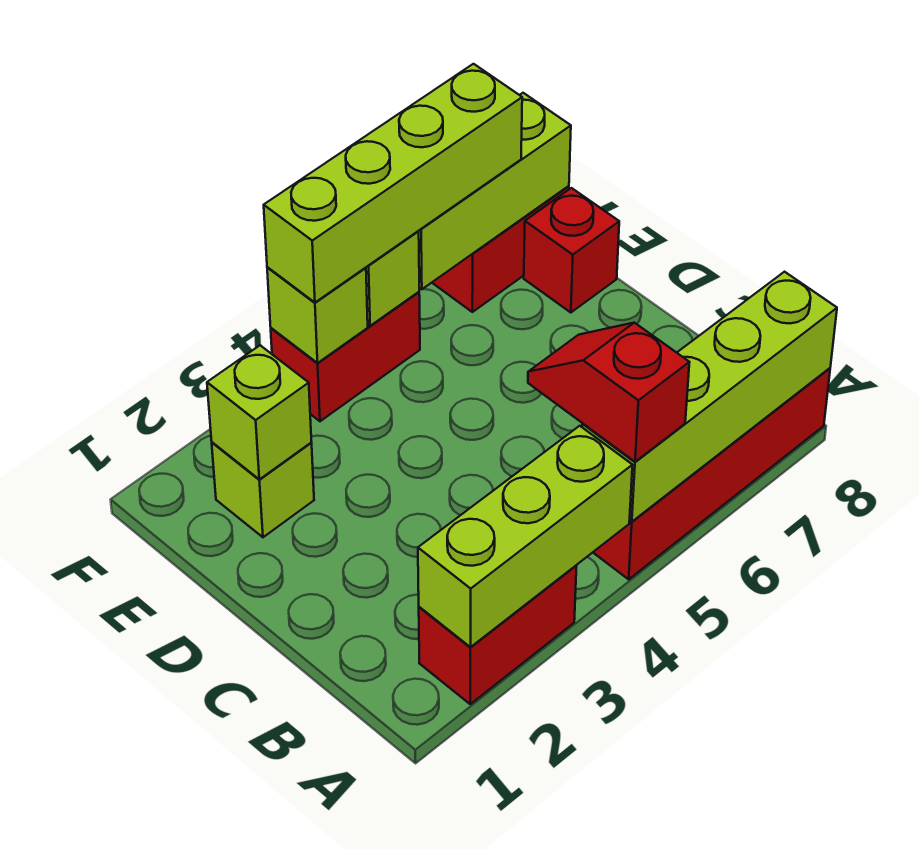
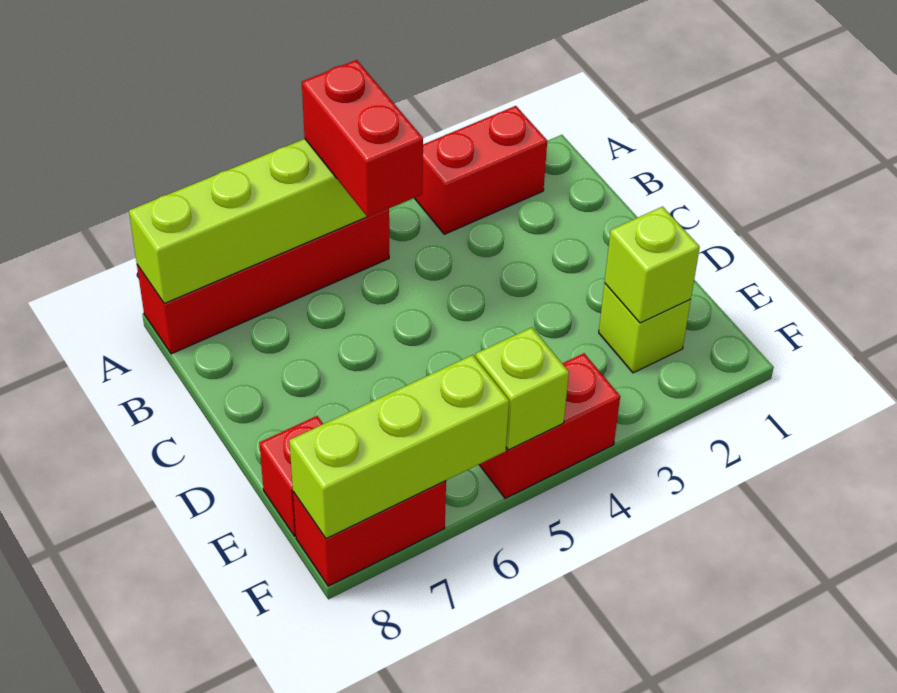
lime brick A2:A4 level 2 -> none
red slope A5:B5 level 3 top A -> red brick A5:B5 level 3
lime brick F4 level 2 -> none
lime brick F4:F7 level 3 -> none

